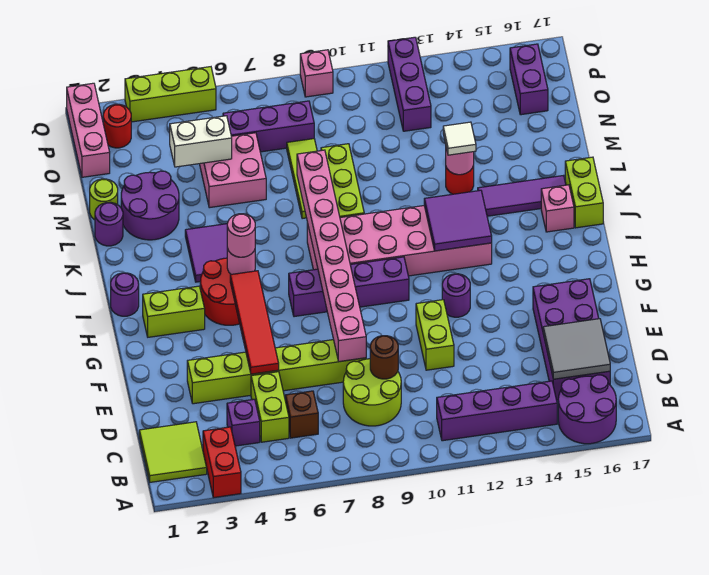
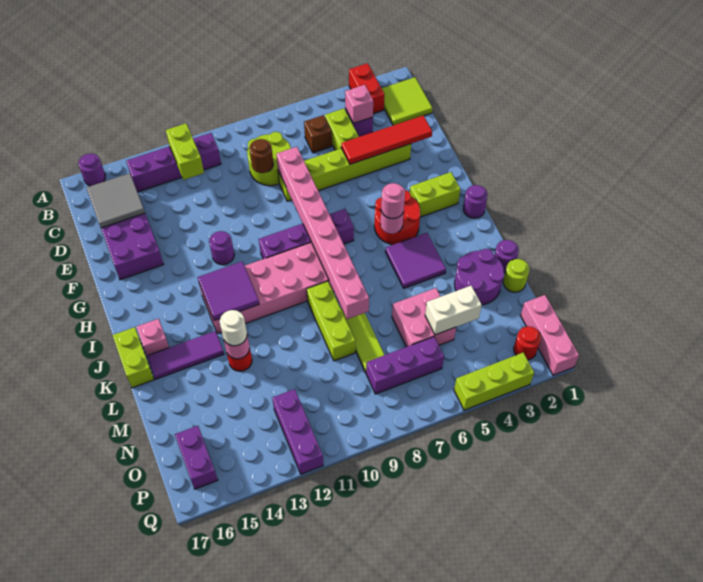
purple round brick A15:B16 level 1 -> purple round brick A16 level 1
red tile E5:H5 level 2 -> red tile E2:E5 level 2
lime brick E11:F11 level 1 -> lime brick B12:C12 level 2
white tile L13 level 3 -> white round brick L13 level 3
pink brick Q9 level 1 -> pink brick C4 level 2

